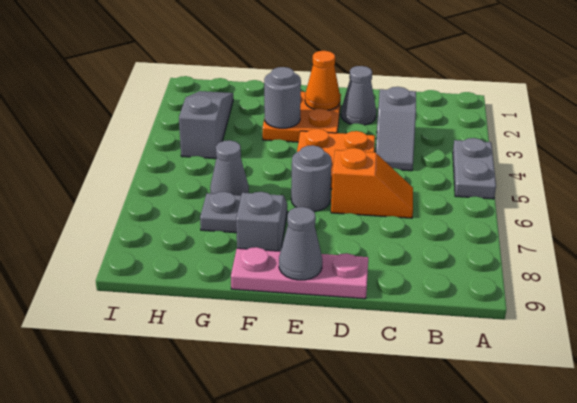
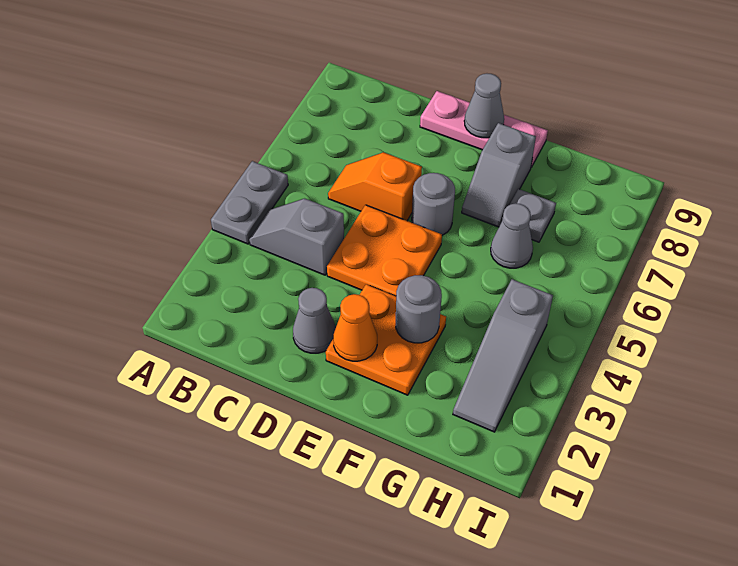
grey slope C3:C4 level 1 top 3 -> grey slope B4:C4 level 1 top C

